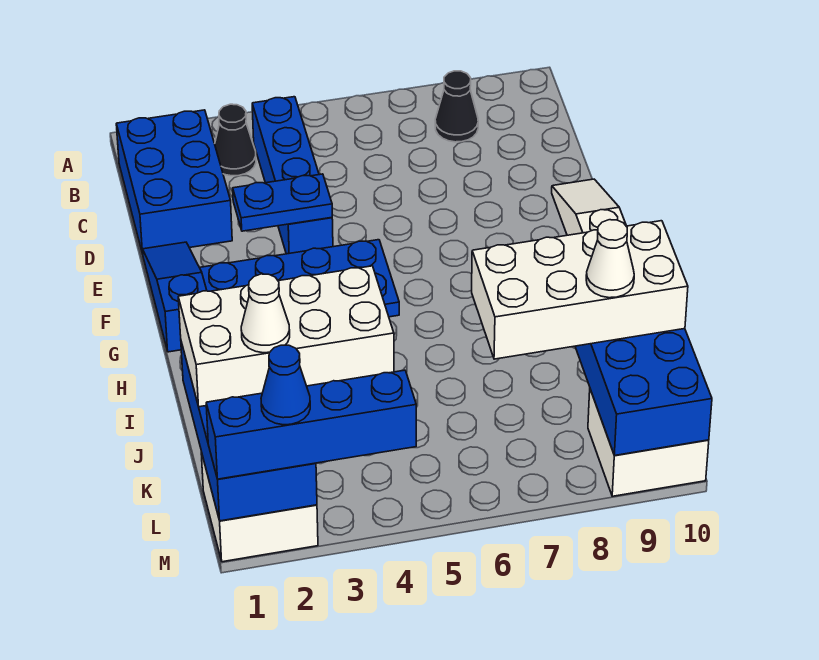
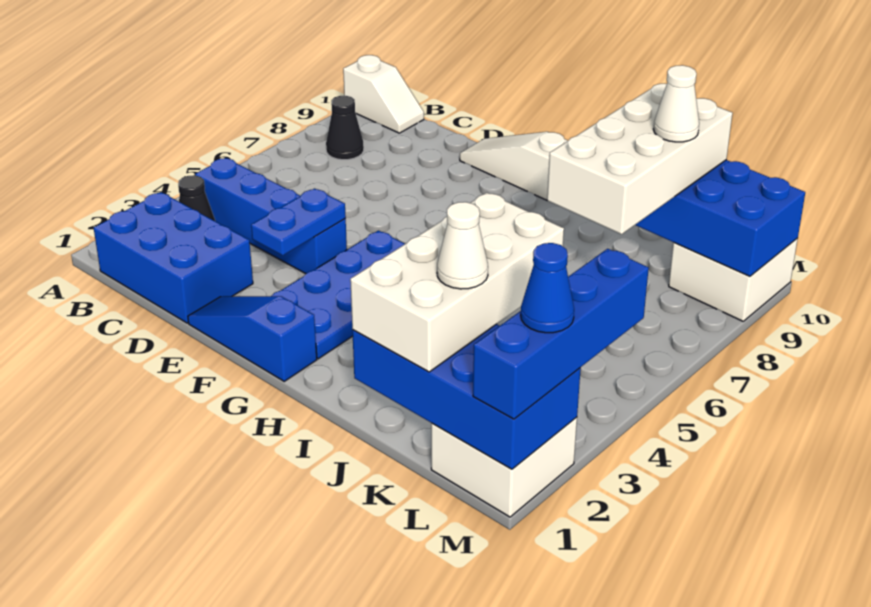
none -> white slope A10:B10 level 1 top A

